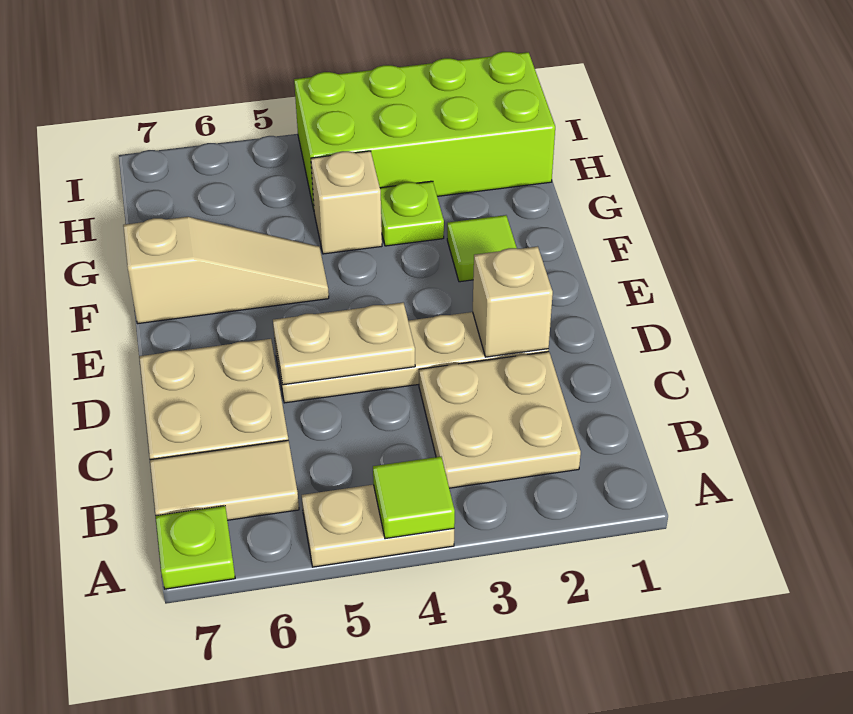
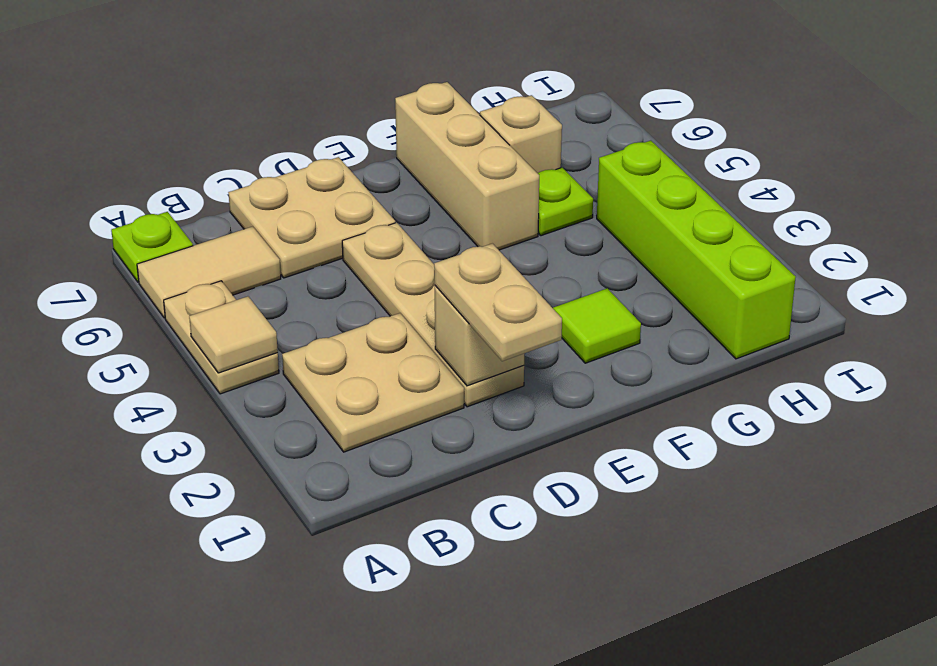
lime tile A4 level 2 -> tan tile A4 level 2
tan tile B6:B7 level 1 -> tan tile A6:B6 level 1
tan plate D4:D5 level 2 -> tan plate D1:D2 level 3
tan slope F5:F7 level 1 top 7 -> tan brick F5:F7 level 1
lime plate G3 level 1 -> lime plate G5 level 1
tan brick G4 level 1 -> tan brick G6 level 1
lime brick H1:I4 level 1 -> lime brick H1:H4 level 1

